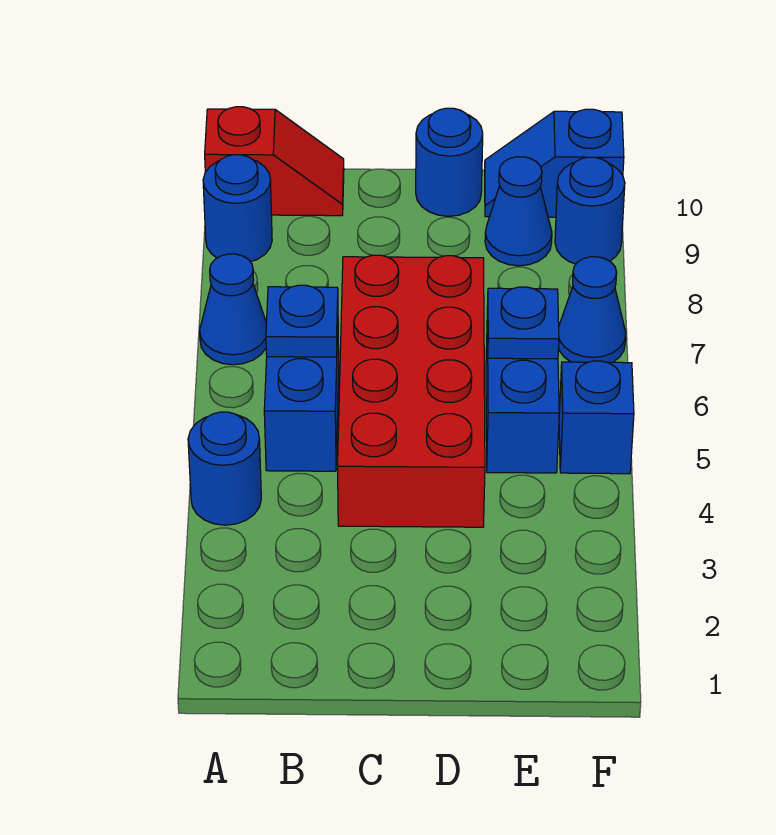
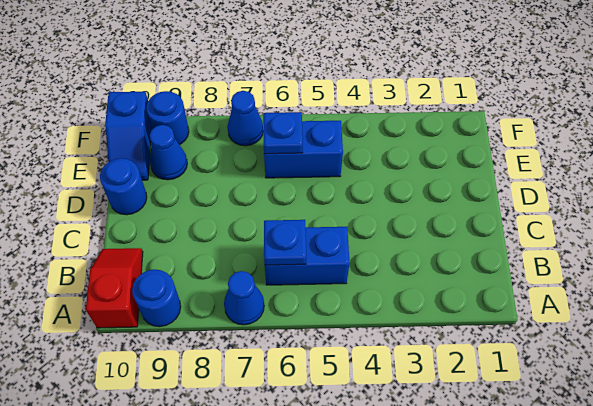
blue round brick A4 level 1 -> none
red brick C4:D7 level 1 -> none
blue brick F5 level 1 -> none

